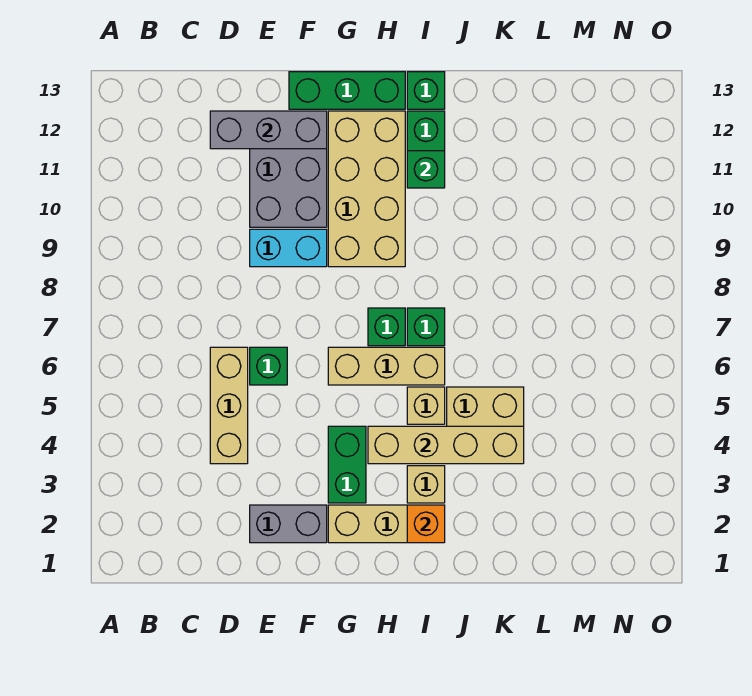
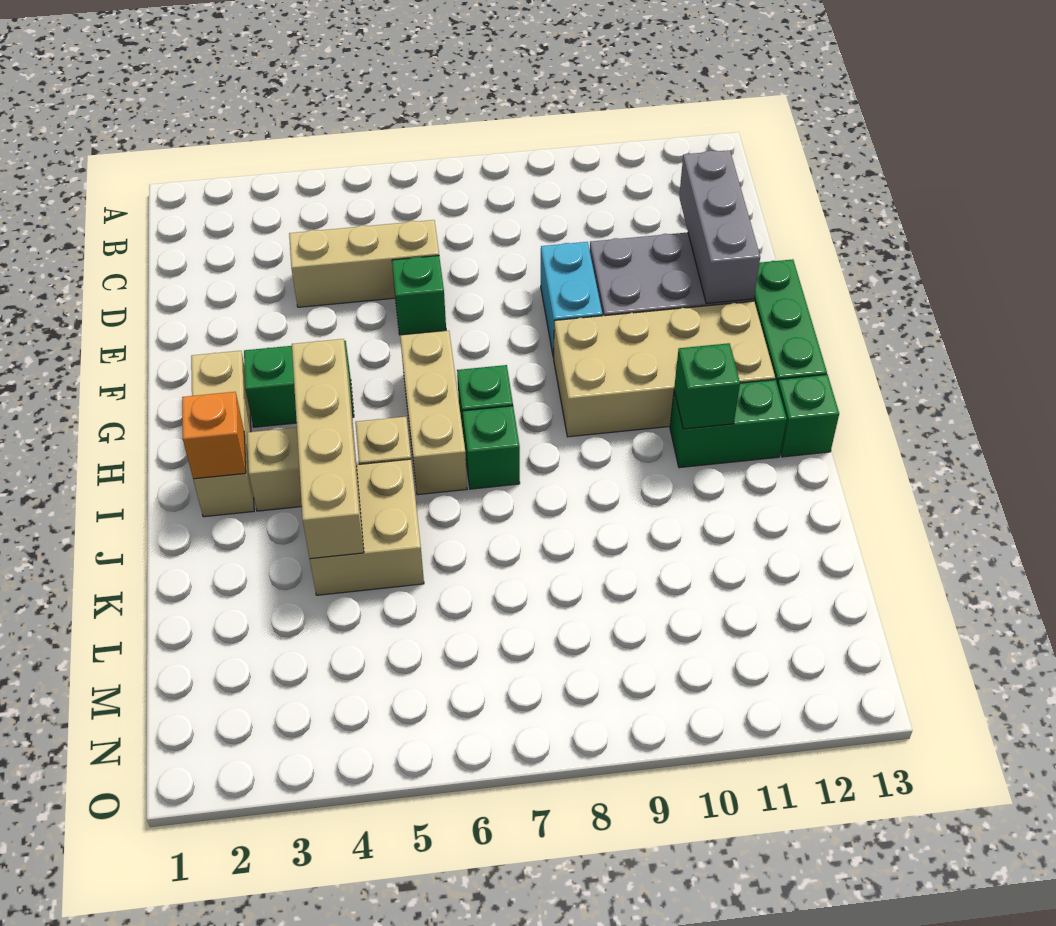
grey brick E2:F2 level 1 -> none

